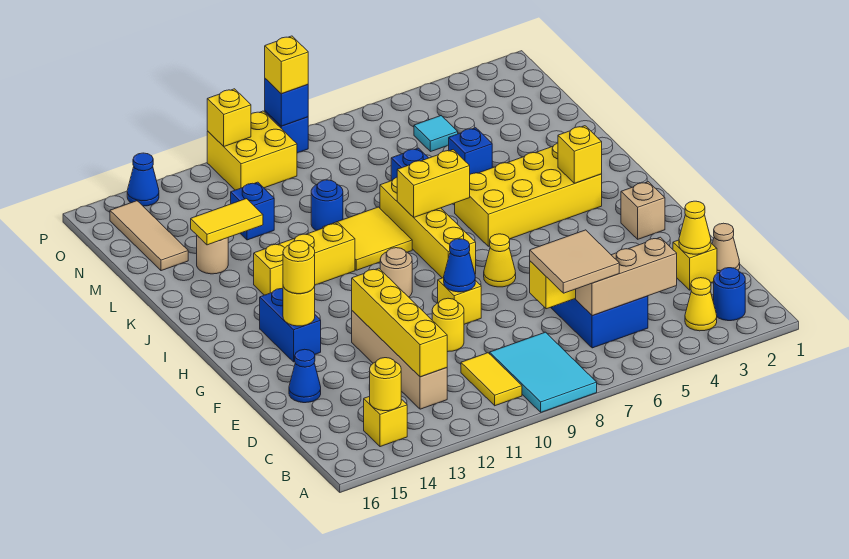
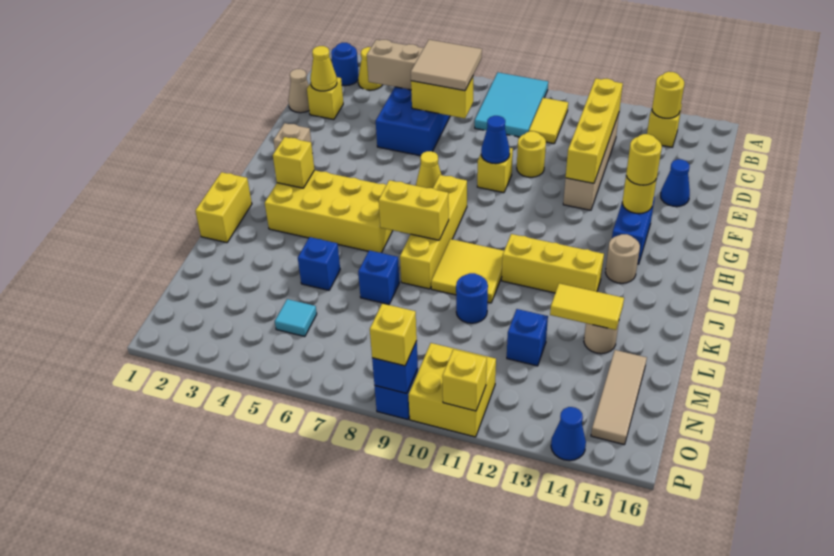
tan round brick H10 level 1 -> tan round brick I14 level 1
none -> yellow brick J1:K1 level 1

